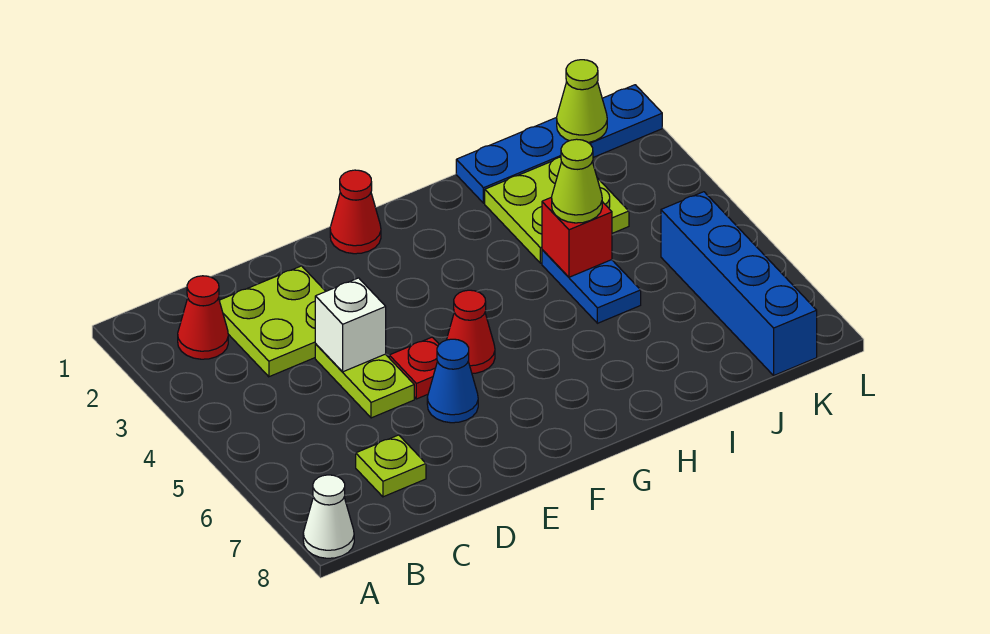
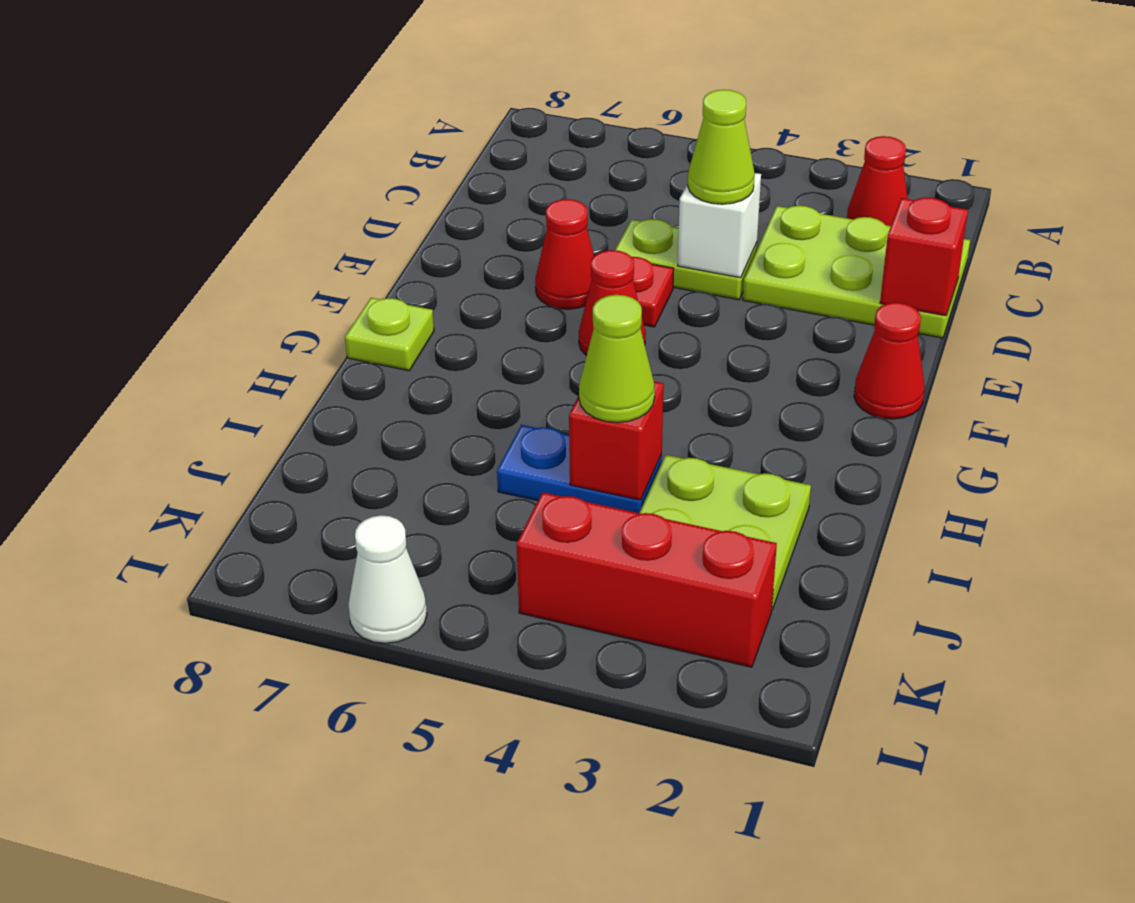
white cone A8 level 1 -> white cone L6 level 1
lime plate C2:D3 level 1 -> lime plate C1:D3 level 1
lime plate C7 level 1 -> lime plate G8 level 1
none -> red brick D1 level 2
blue cone E6 level 1 -> red cone E6 level 1
blue plate I1:L1 level 1 -> none
lime cone K1 level 2 -> lime cone D4 level 3
none -> red brick K2:K4 level 1
blue brick K5:K8 level 1 -> none

